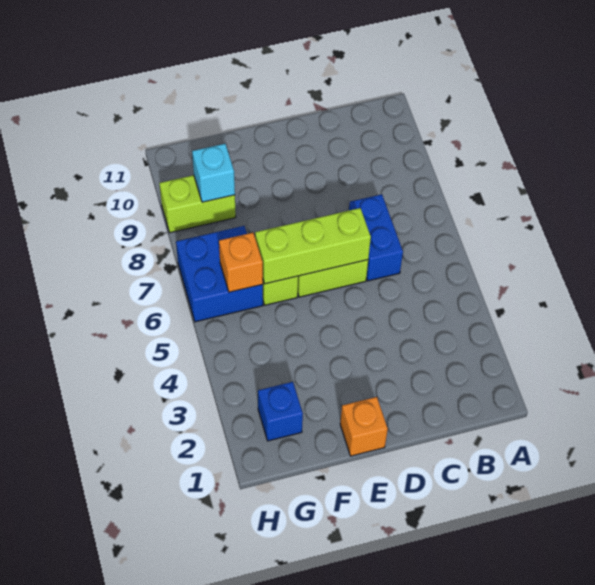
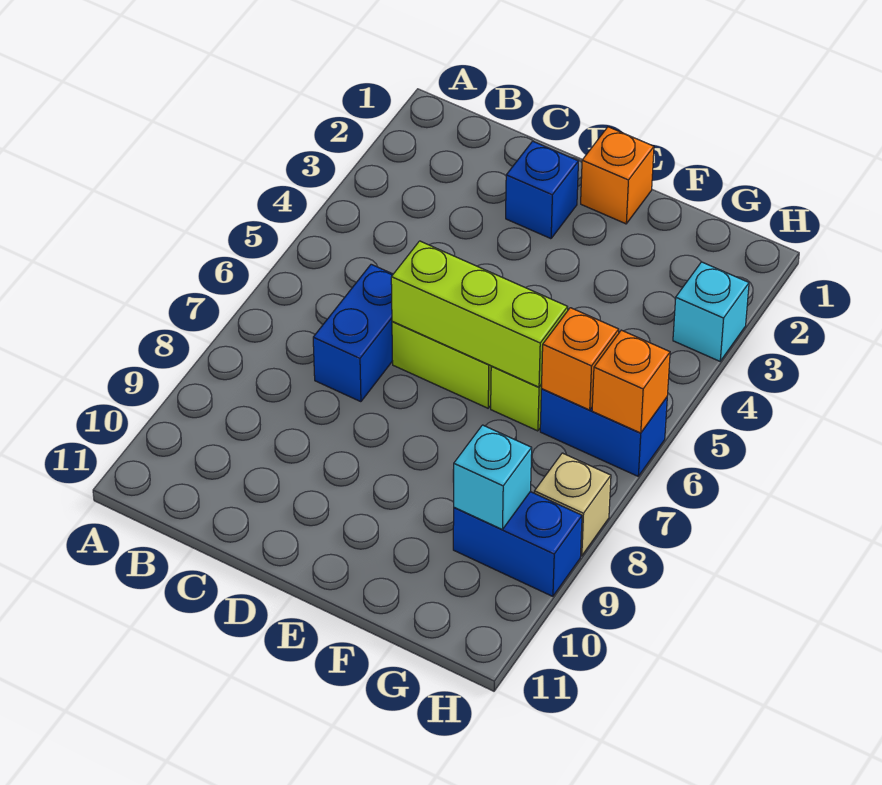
blue brick G2 level 1 -> blue brick D2 level 1
blue brick G6:H7 level 1 -> blue brick G6:H6 level 1
lime brick G9:H9 level 1 -> blue brick G9:H9 level 1
none -> cyan brick H3 level 1
none -> orange brick H6 level 2
none -> tan brick H8 level 1

